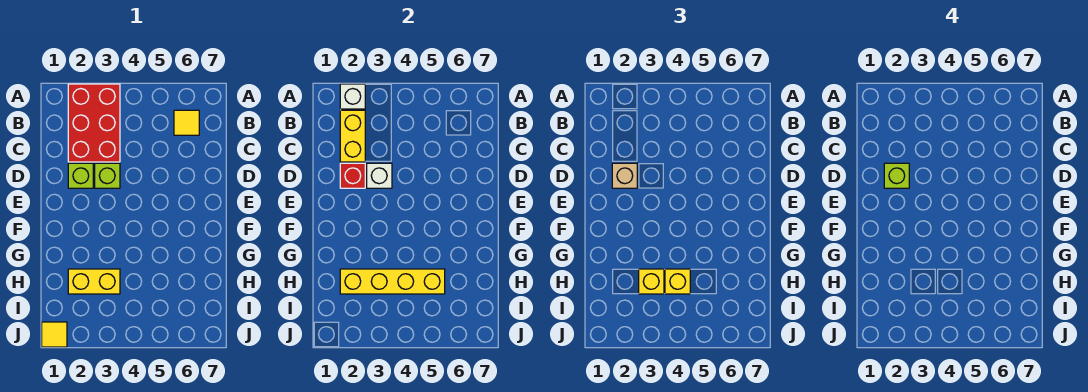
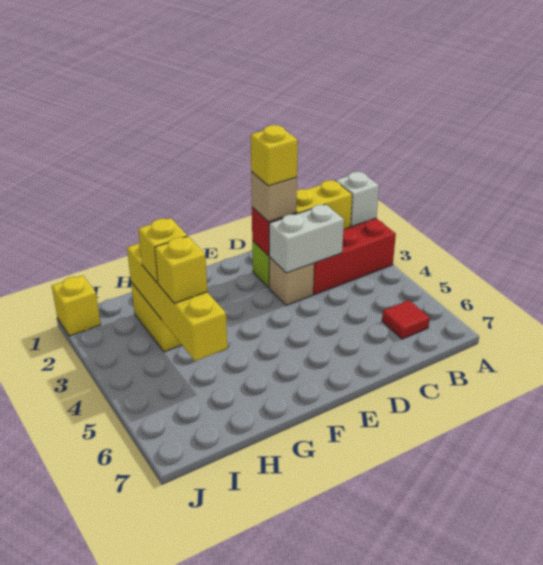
yellow tile B6 level 1 -> red tile B6 level 1
lime brick D2 level 4 -> yellow brick D2 level 4
lime brick D3 level 1 -> tan brick D3 level 1
white brick D3 level 2 -> white brick C3:D3 level 2
yellow tile J1 level 1 -> yellow brick J1 level 1

